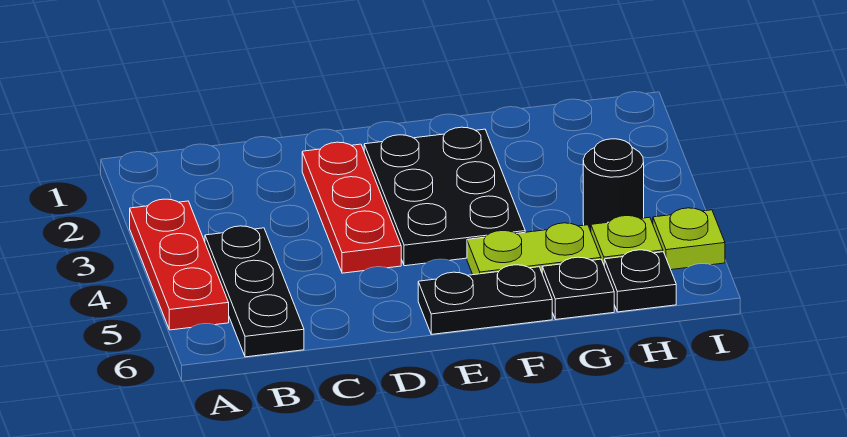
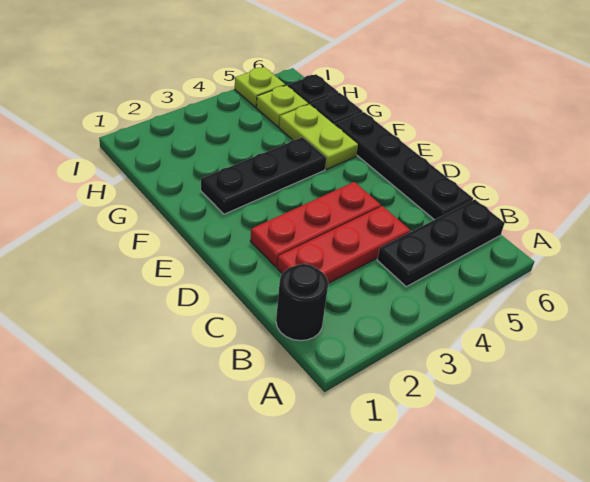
red plate A3:A5 level 1 -> red plate C2:C4 level 1
black plate E2:F4 level 1 -> black plate F2:F4 level 1
black plate E6:F6 level 1 -> black plate C6:F6 level 1
black round brick H4 level 1 -> black round brick B1 level 1

